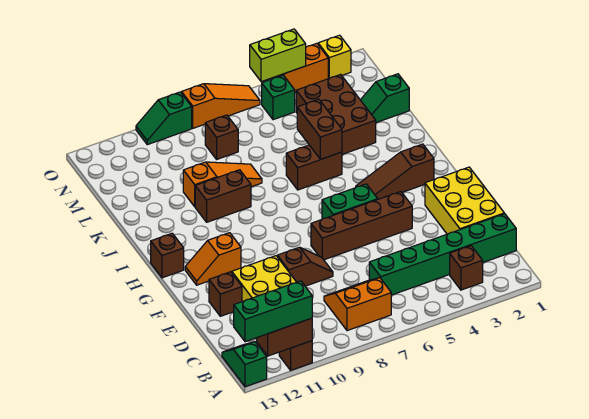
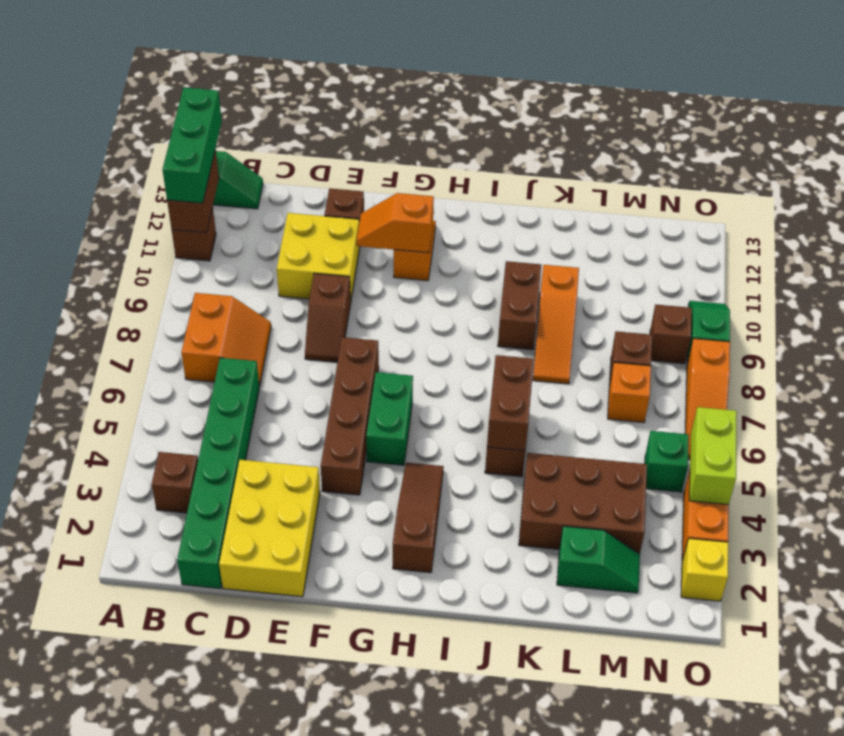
yellow brick D1:F2 level 1 -> yellow brick D1:E3 level 1
none -> orange slope F11:G11 level 2 top G
brown brick H13 level 1 -> brown brick N9 level 1
brown brick J5:K5 level 2 -> brown brick J5:J6 level 2
green slope L1:L2 level 1 top 1 -> green slope L2:M2 level 1 top L
none -> orange brick M7 level 1

